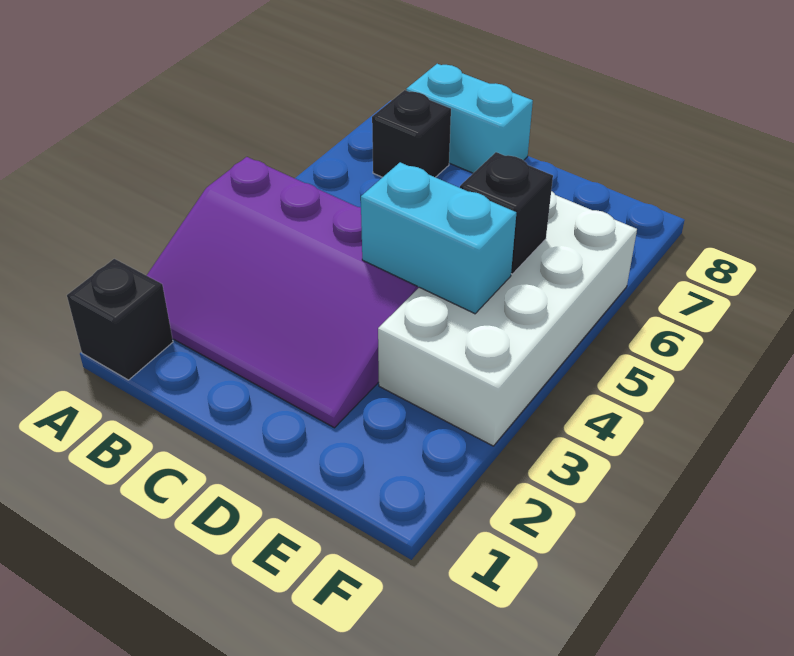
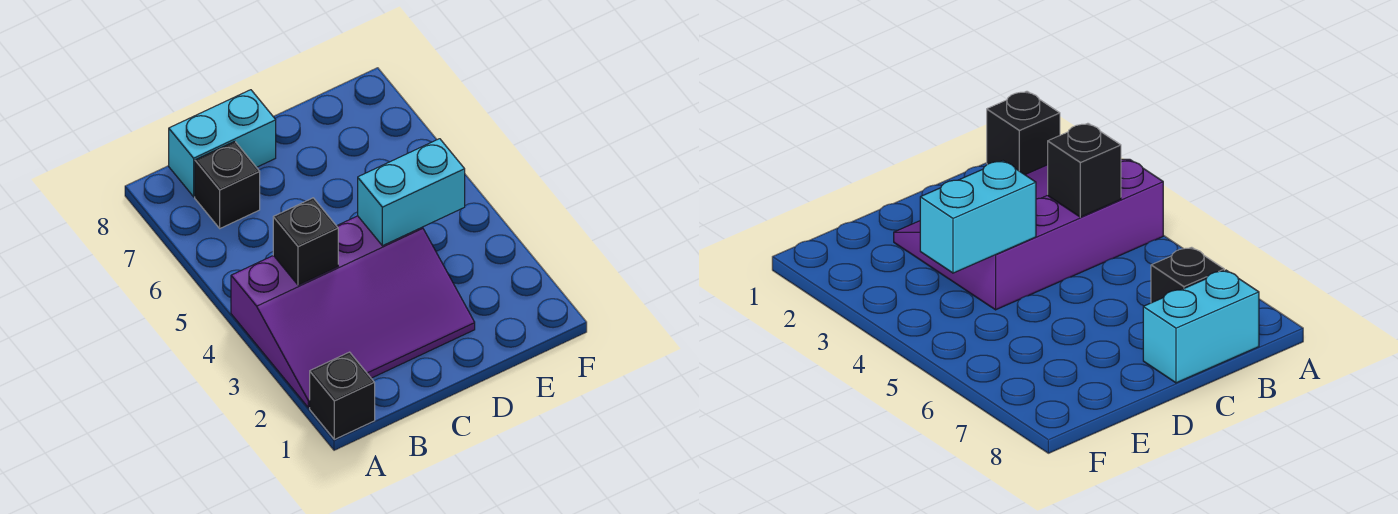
white brick E3:F6 level 1 -> none
black brick E5 level 2 -> black brick B4 level 2

